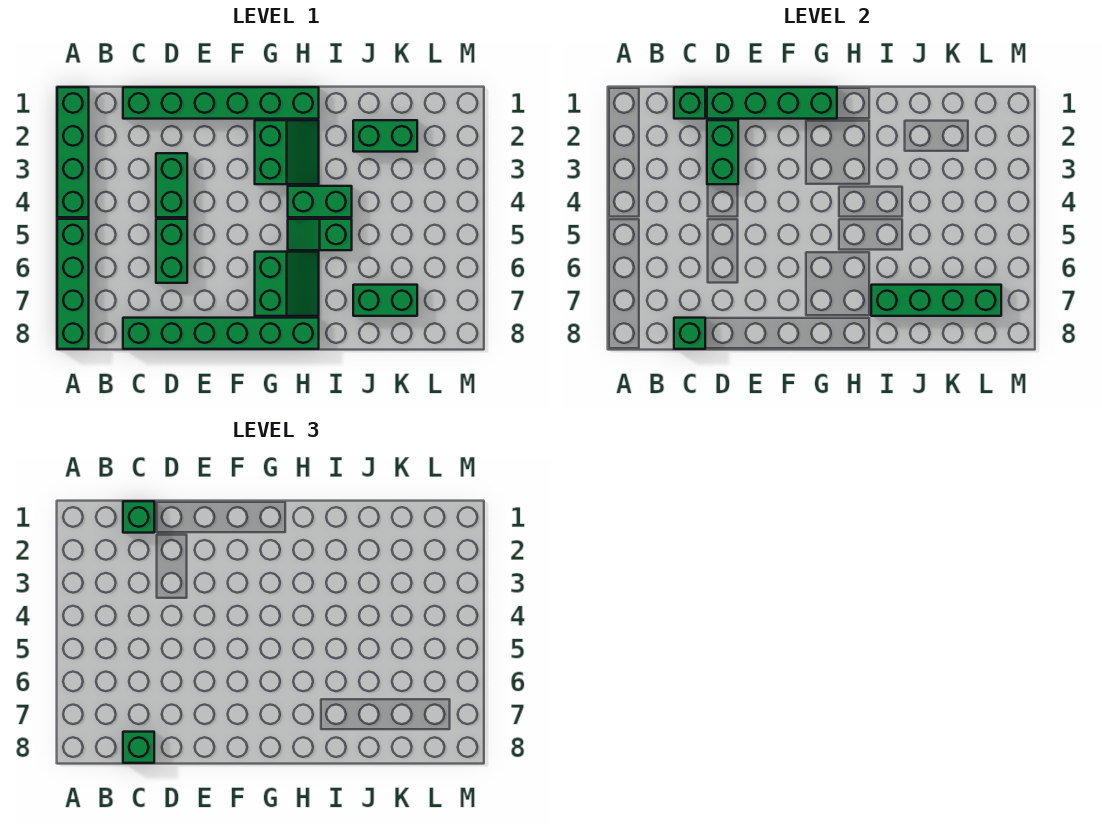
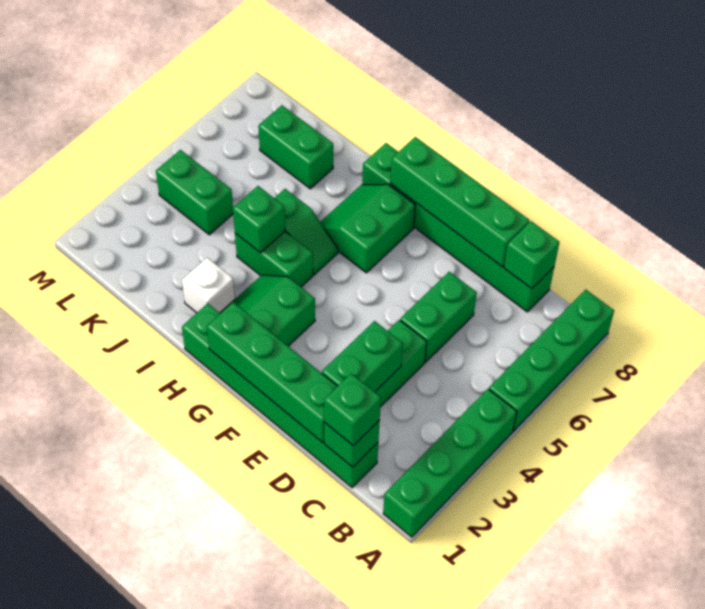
green brick C8 level 3 -> green brick I4 level 2
none -> white brick I2 level 1
green brick I7:L7 level 2 -> green brick D8:G8 level 2
green brick J2:K2 level 1 -> green brick K4:L4 level 1

